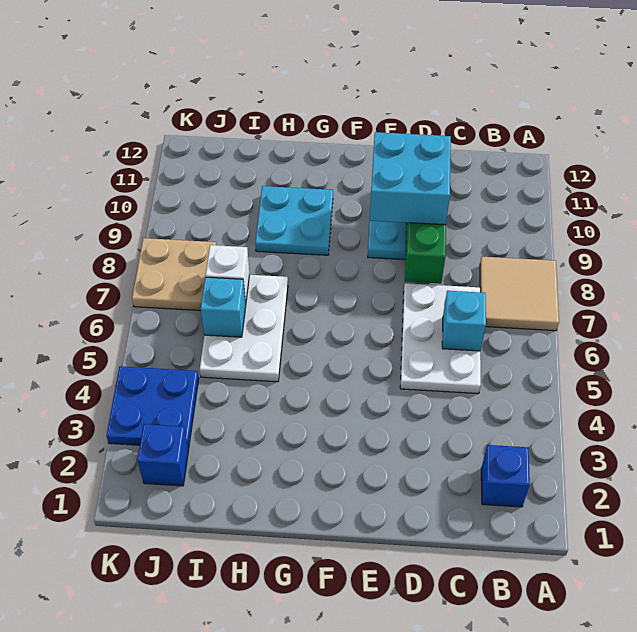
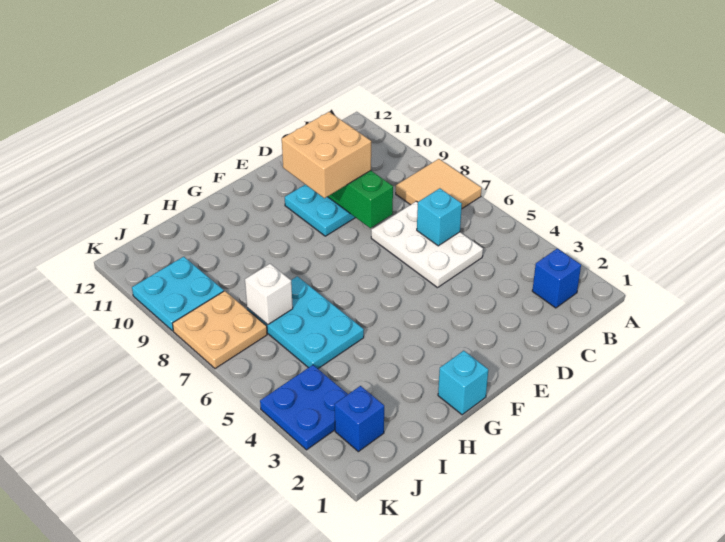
cyan brick D9:E10 level 3 -> tan brick D9:E10 level 3
cyan plate G9:H10 level 1 -> cyan plate J9:K10 level 1
white plate H5:I7 level 1 -> cyan plate H5:I7 level 1
cyan brick I6 level 2 -> cyan brick G1 level 1

